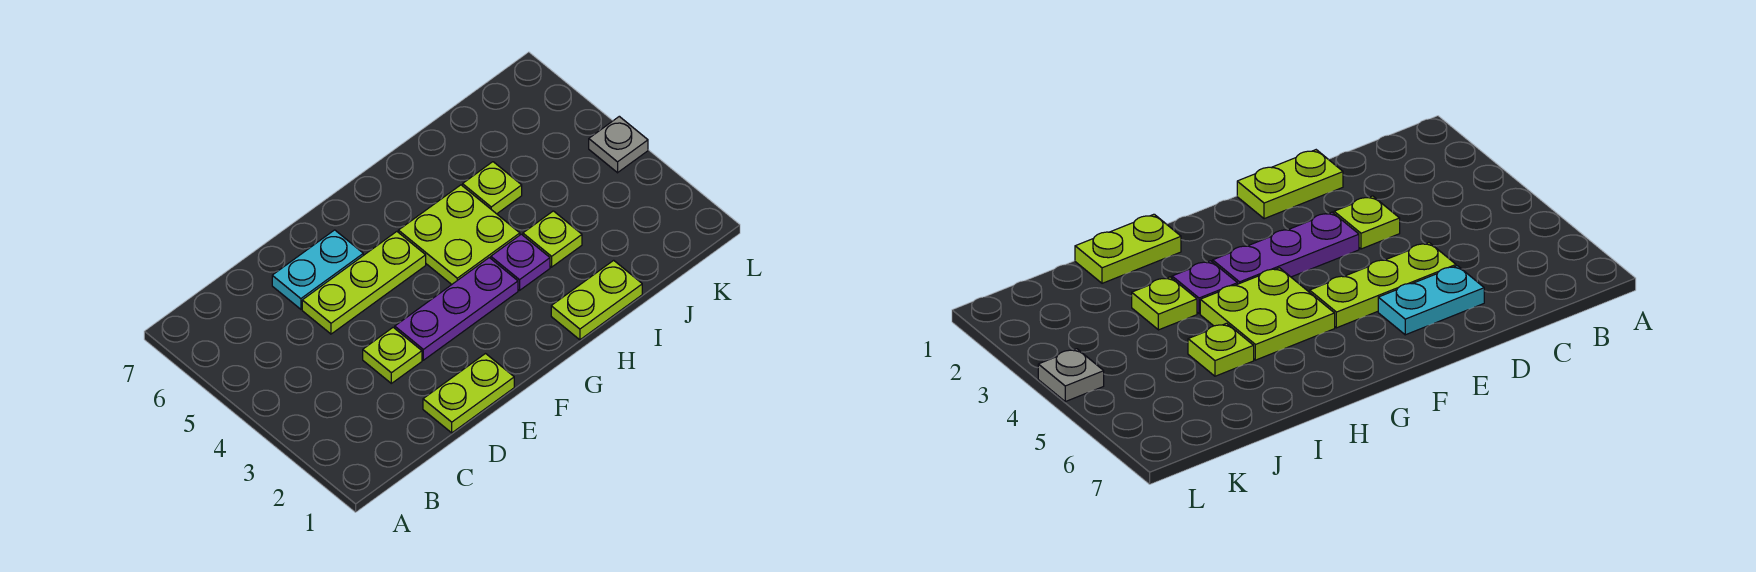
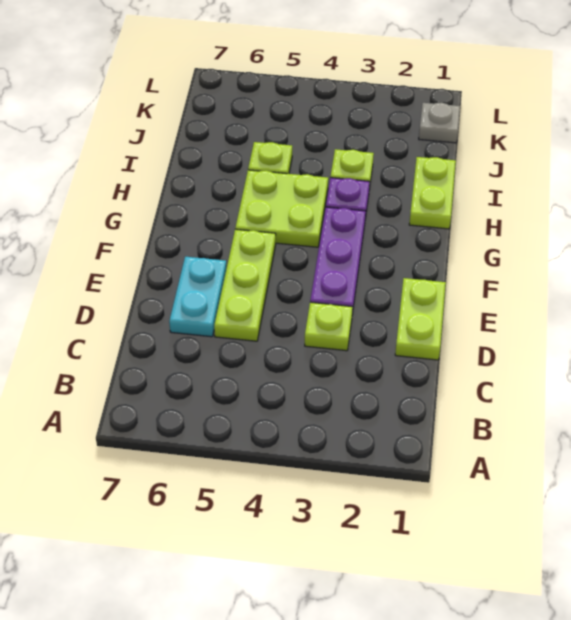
grey plate L4 level 1 -> grey plate K1 level 1

